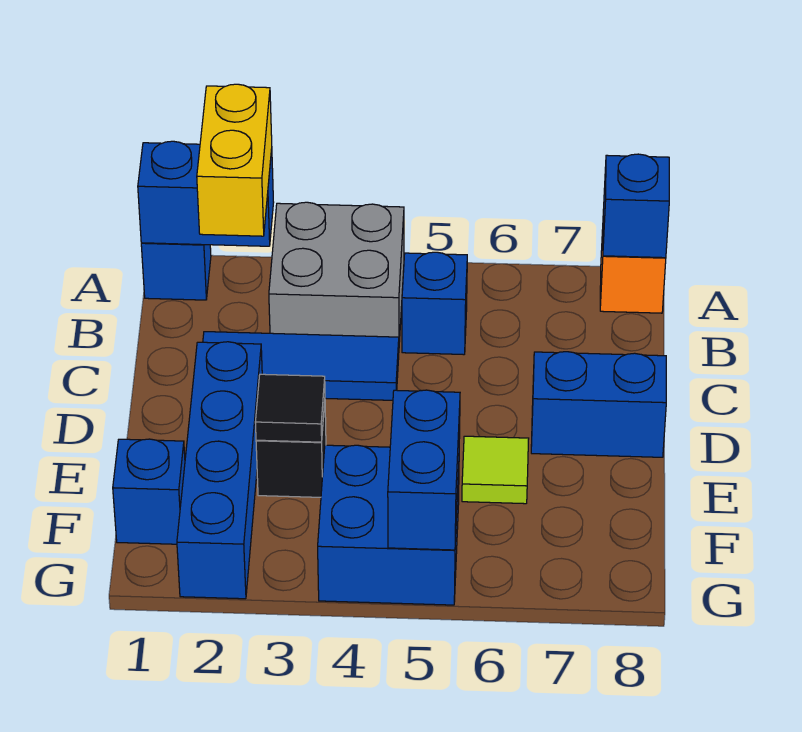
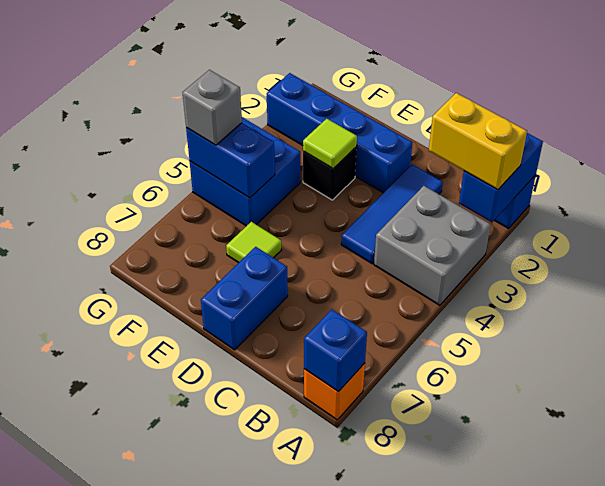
blue brick B5 level 1 -> none
black tile E3 level 2 -> lime tile E3 level 2
blue brick F1 level 1 -> none
none -> grey brick G5 level 3

